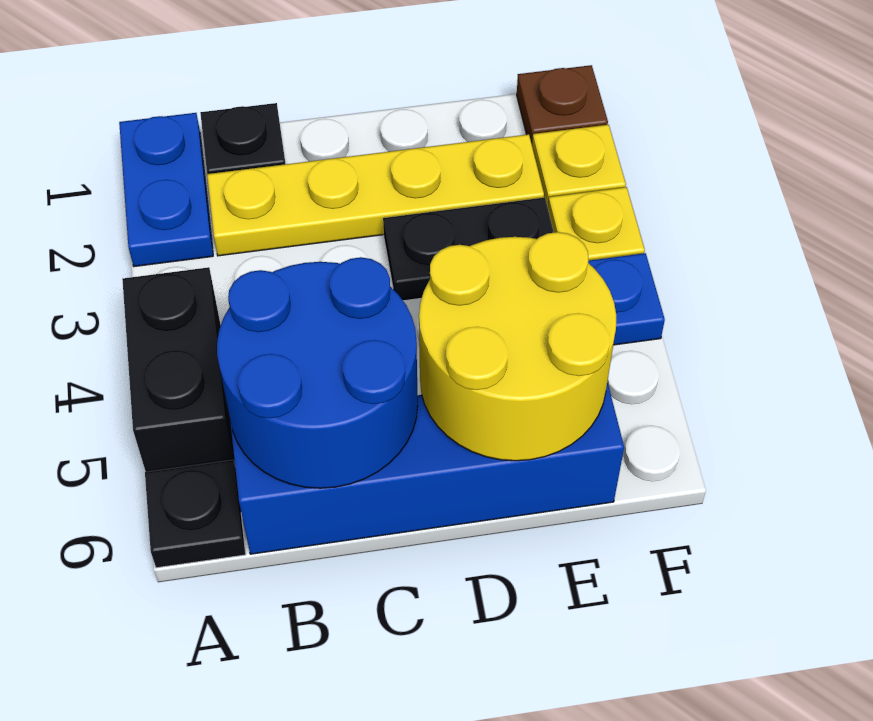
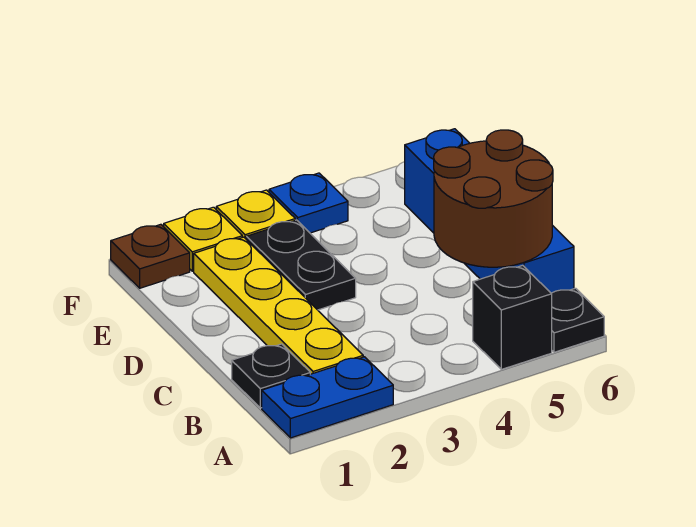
black brick A4:A5 level 1 -> black brick A5 level 1
blue round brick B5:C6 level 2 -> brown round brick B5:C6 level 2
yellow round brick D5:E6 level 2 -> none

